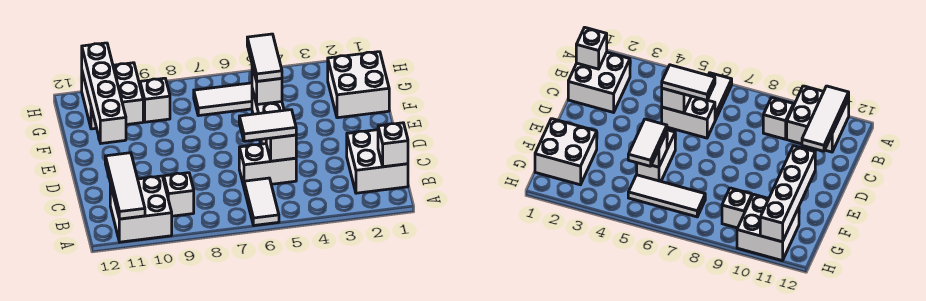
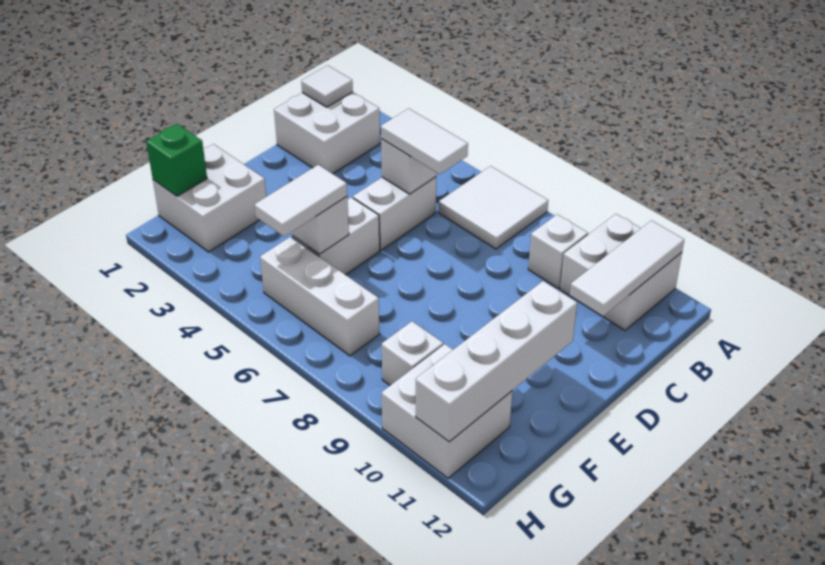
white tile A6:B6 level 1 -> white tile A6:B7 level 1
white brick B1 level 2 -> white tile B1 level 2
white brick C5:C6 level 1 -> white brick C5:D5 level 1
none -> green brick G1 level 2
white tile G5:G7 level 1 -> white brick G5:G7 level 1

